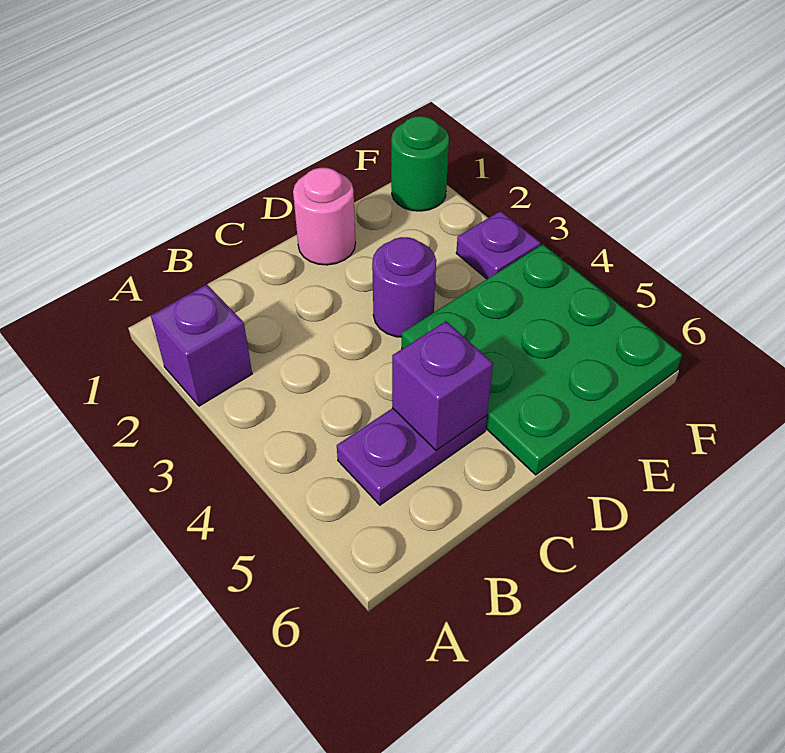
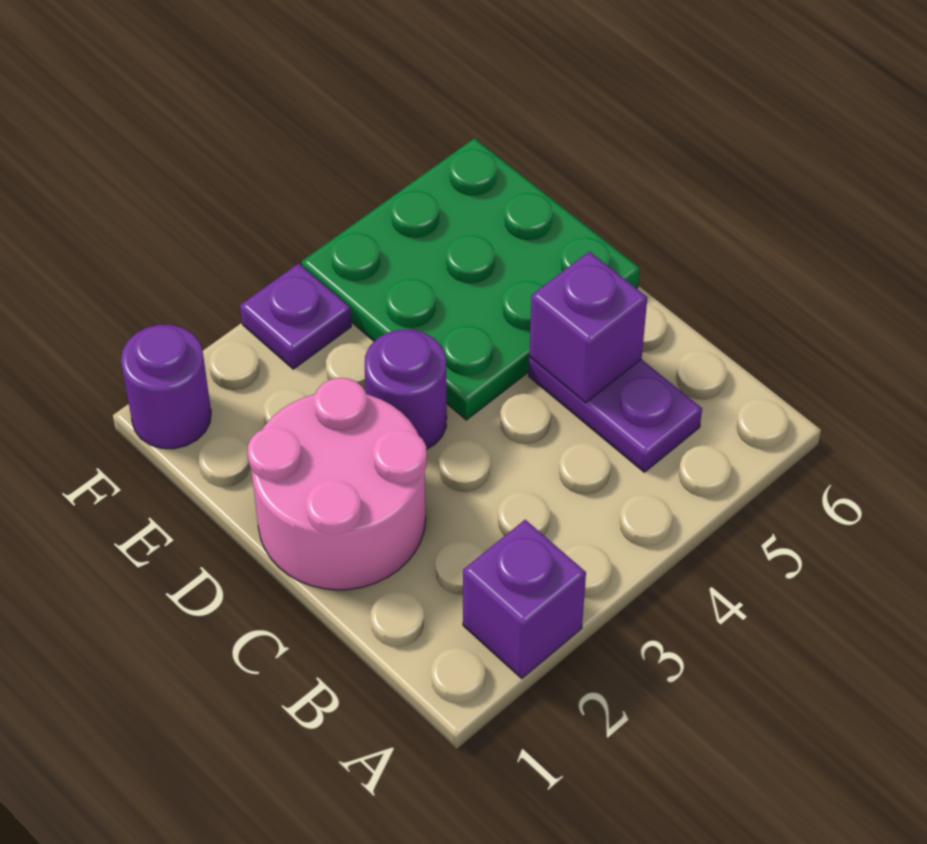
pink round brick D1 level 1 -> pink round brick C1:D2 level 1
green round brick F1 level 1 -> purple round brick F1 level 1

